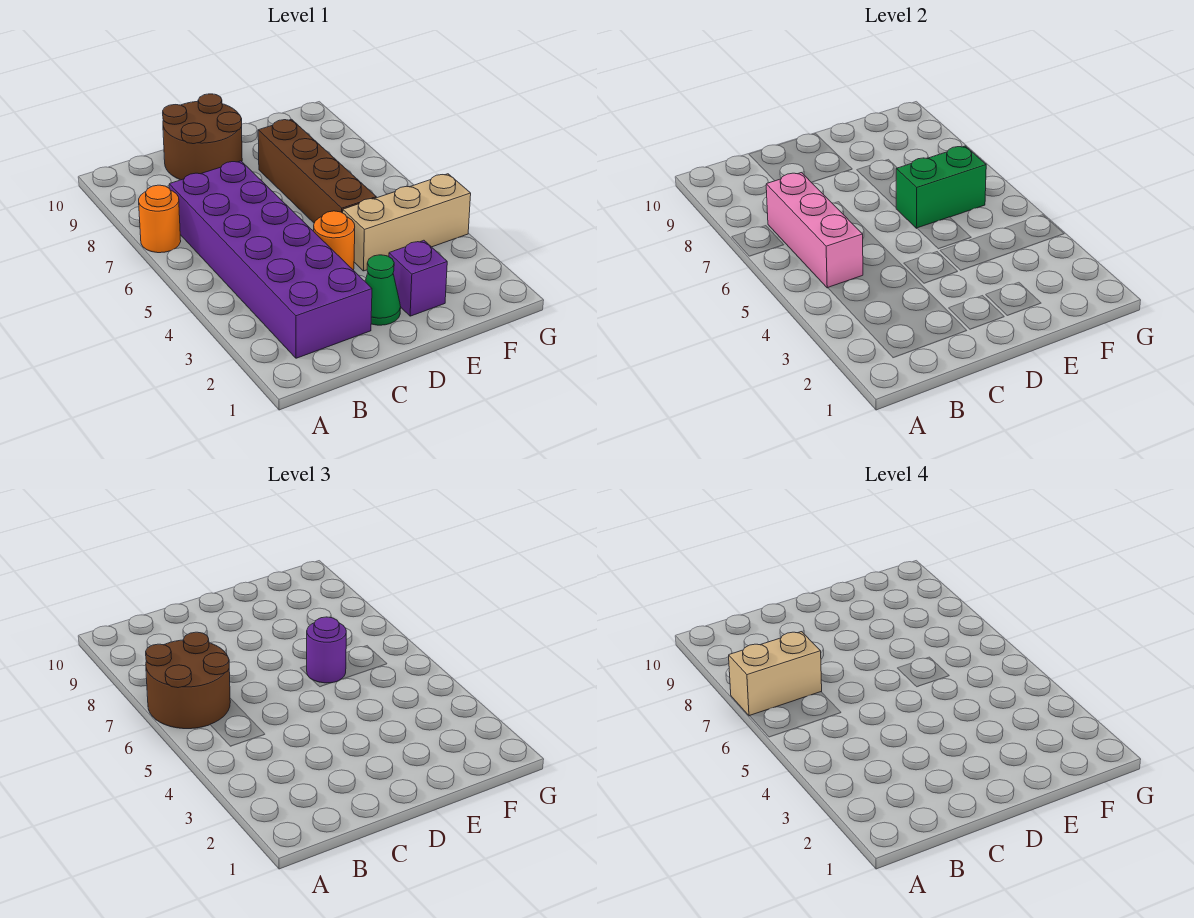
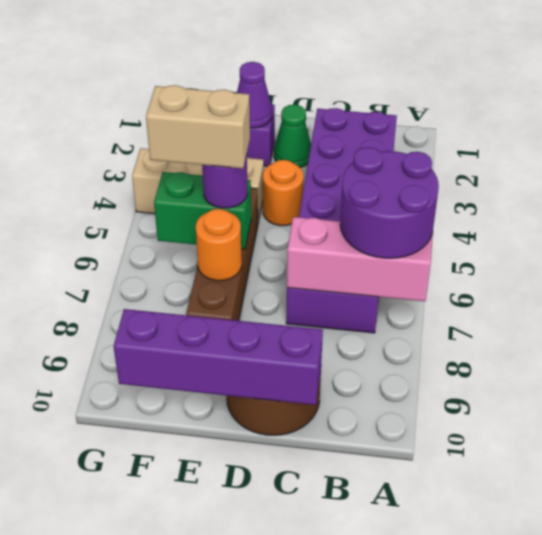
brown round brick A6:B7 level 3 -> purple round brick A6:B7 level 3
orange round brick A7 level 1 -> orange round brick E7 level 2
tan brick A7:B7 level 4 -> tan brick E6:F6 level 4
pink brick B5:B7 level 2 -> pink brick A7:C7 level 2
none -> purple brick C10:F10 level 2
none -> purple cone E2 level 2

